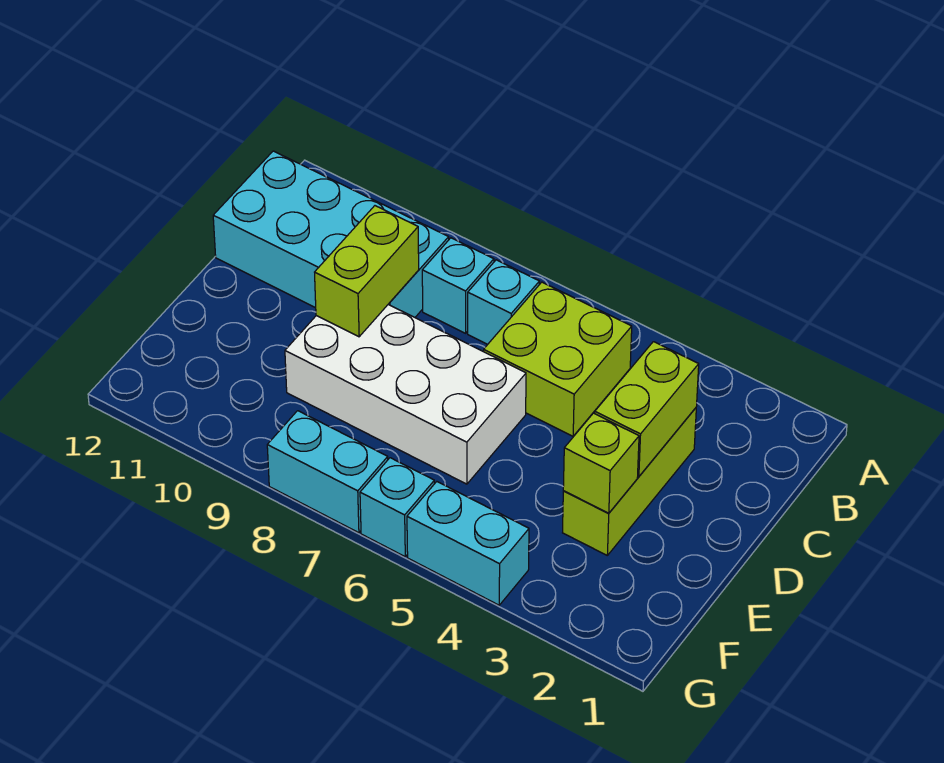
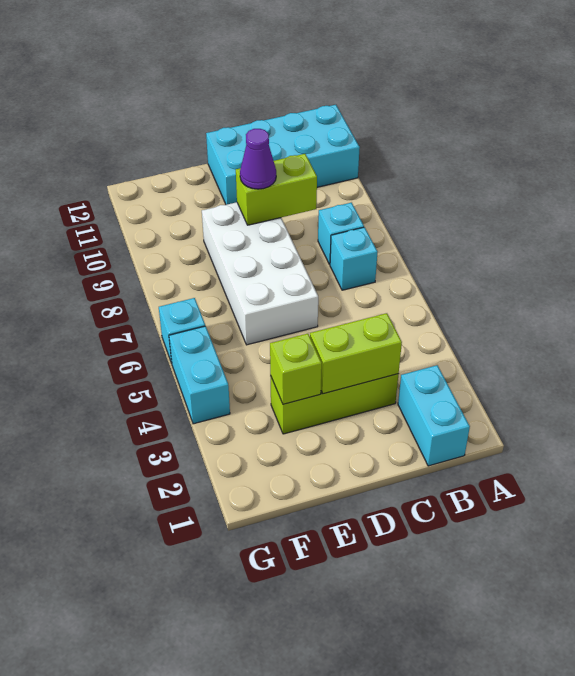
lime brick B5:C6 level 1 -> none
cyan brick B9:C12 level 1 -> cyan brick A11:D12 level 1
none -> purple cone D9 level 3
cyan brick G7:G8 level 1 -> cyan brick B1:B2 level 1

